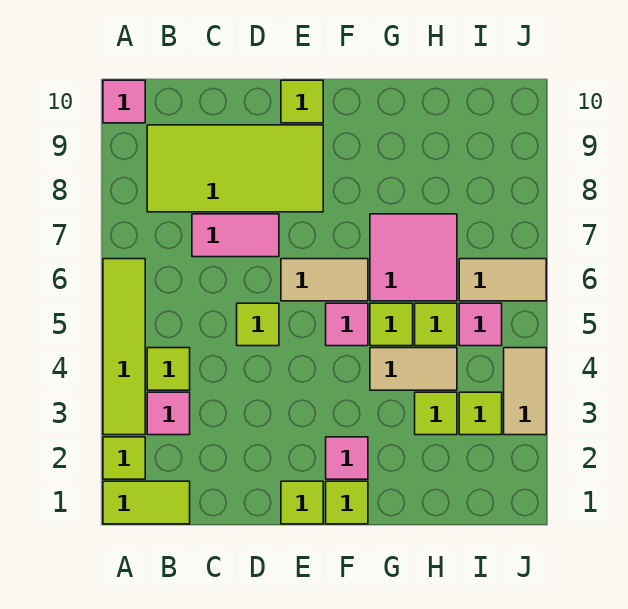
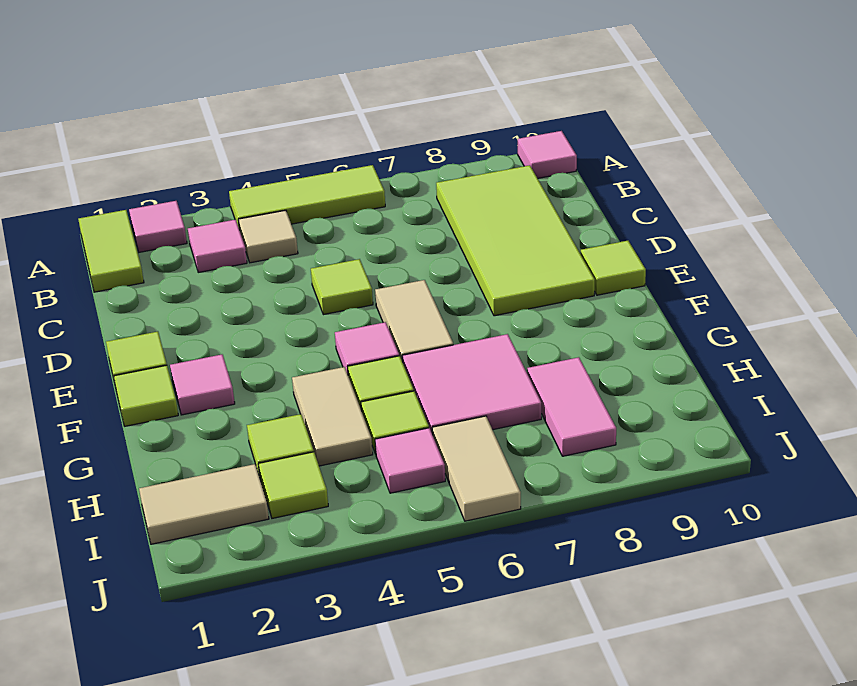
lime tile A2 level 1 -> pink tile A2 level 1
lime tile A3:A6 level 1 -> lime tile A4:A6 level 1
lime tile B4 level 1 -> tan tile B4 level 1
pink tile C7:D7 level 1 -> pink tile H8:I8 level 1
tan tile J3:J4 level 1 -> tan tile I1:I2 level 1

